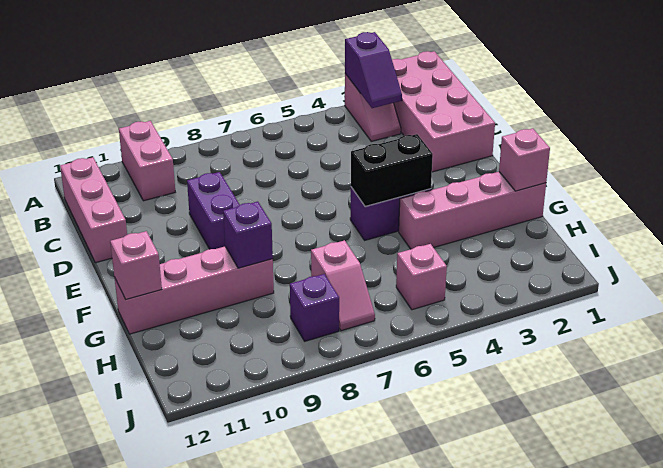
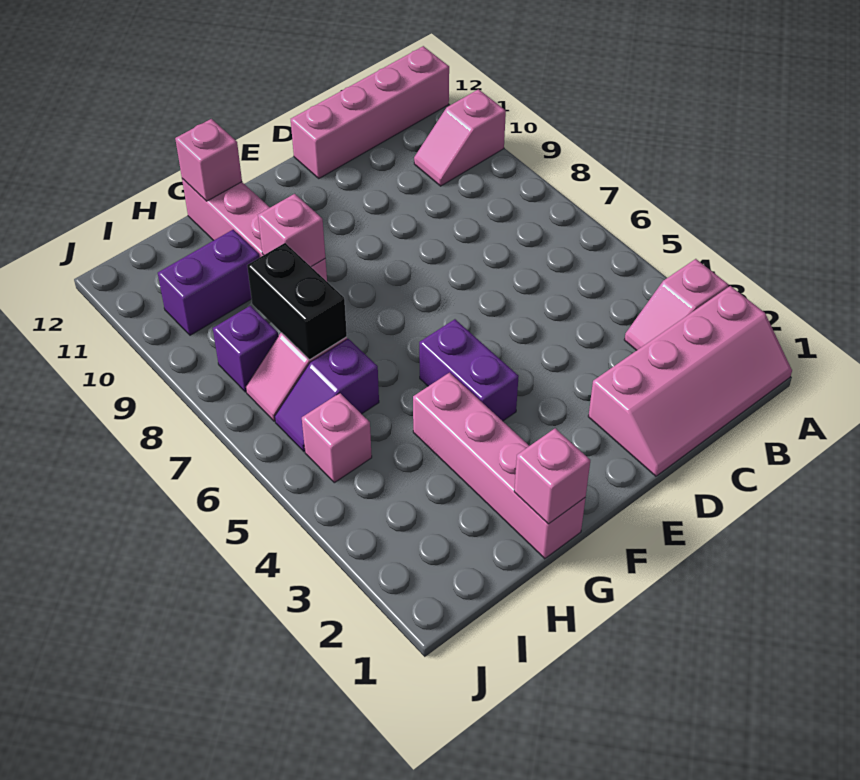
pink brick A1:D2 level 1 -> pink slope A1:D2 level 1 top 2
purple slope A3:B3 level 2 top A -> purple slope H6:I6 level 1 top H
pink brick A10:B10 level 1 -> pink slope A10:B10 level 1 top A
pink brick B12:D12 level 1 -> pink brick A12:D12 level 1
purple brick D9:E9 level 1 -> purple brick H10:I10 level 1
black brick F4:F5 level 2 -> black brick H7:H8 level 2
purple brick G9 level 2 -> pink brick G9 level 2

